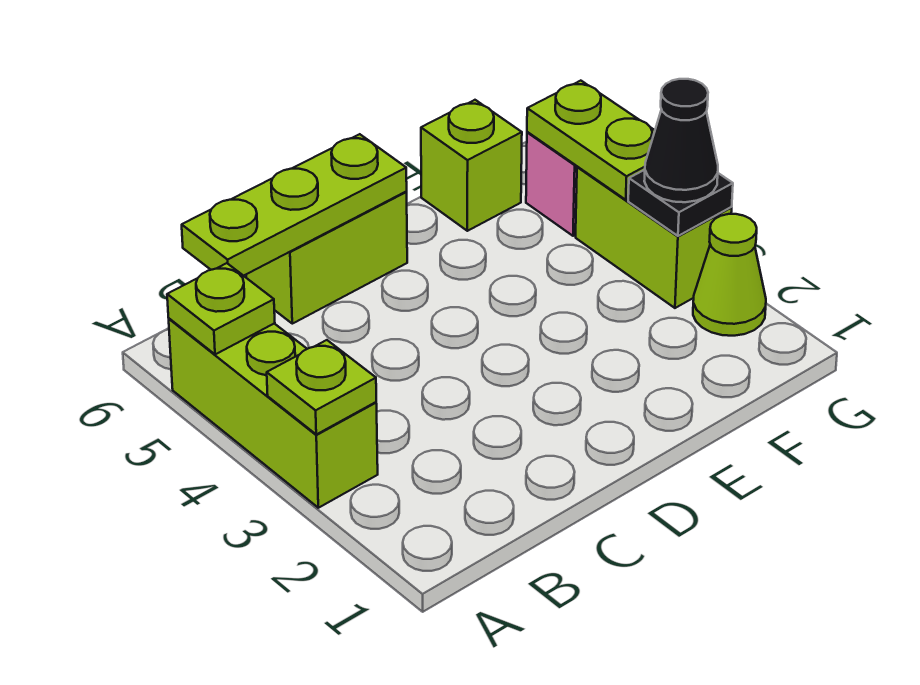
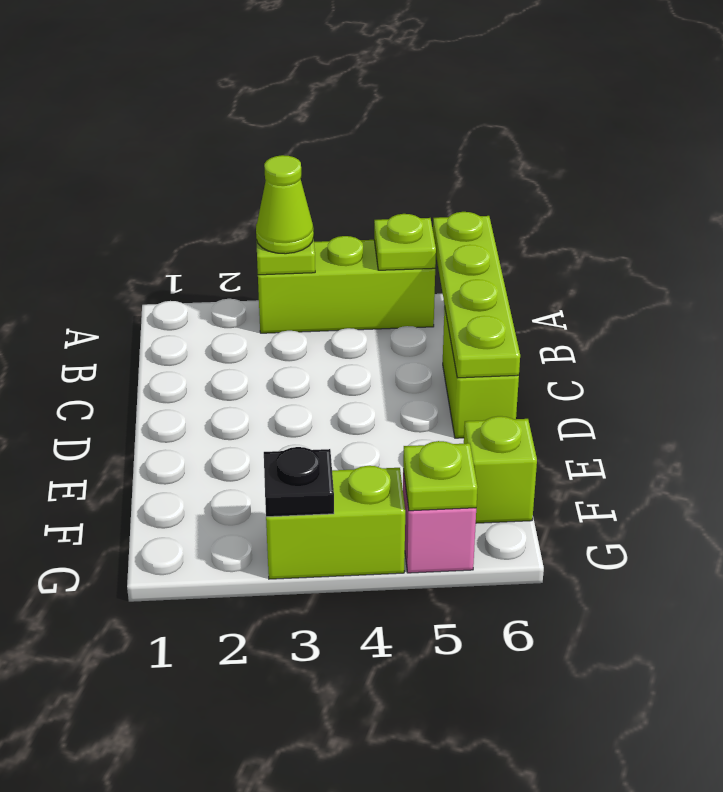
lime plate B6:D6 level 2 -> lime plate A6:D6 level 2
lime cone G2 level 1 -> lime cone A3 level 3
black cone G3 level 3 -> none
lime plate G4:G5 level 2 -> lime plate G5 level 2

